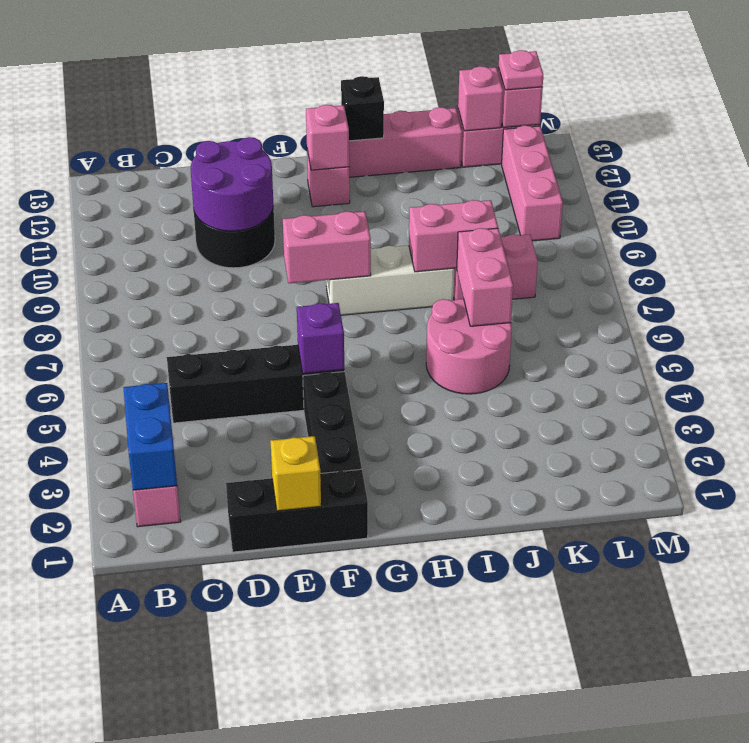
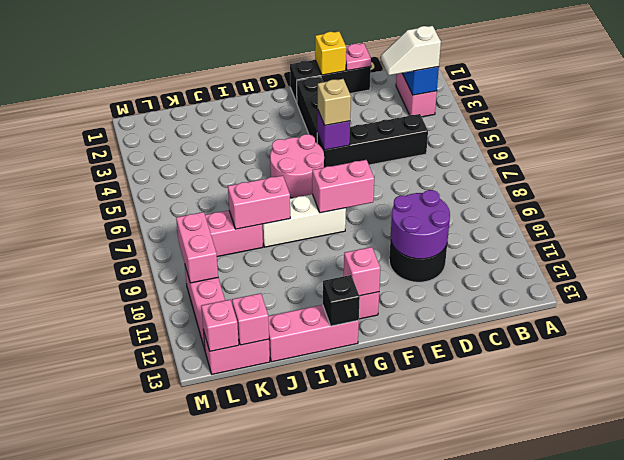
none -> white slope B3:C3 level 3 top B
none -> tan brick F5 level 3
pink round brick I5:J6 level 1 -> pink round brick G5:H6 level 1
pink brick J6:J7 level 2 -> pink brick L9:L10 level 2
pink plate L13 level 3 -> pink plate D1 level 2

